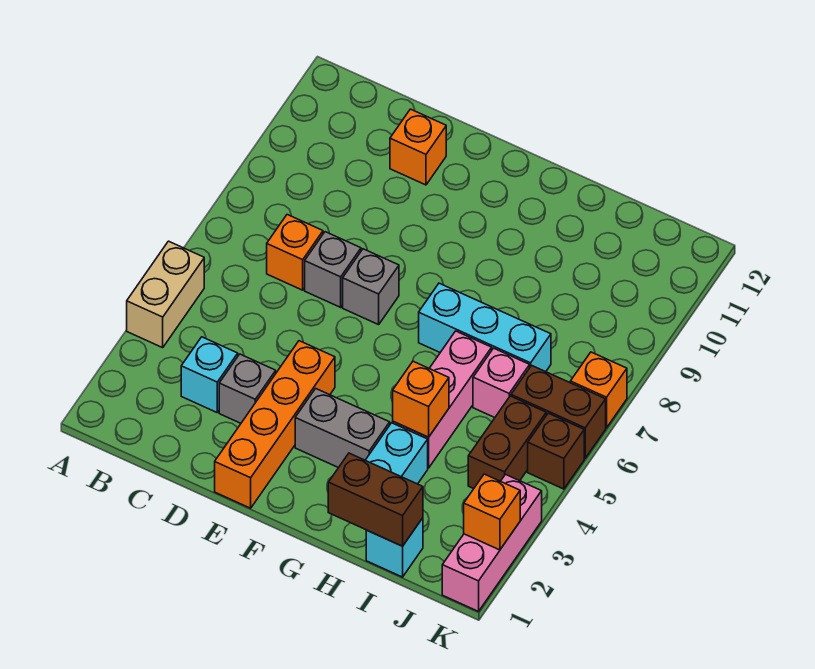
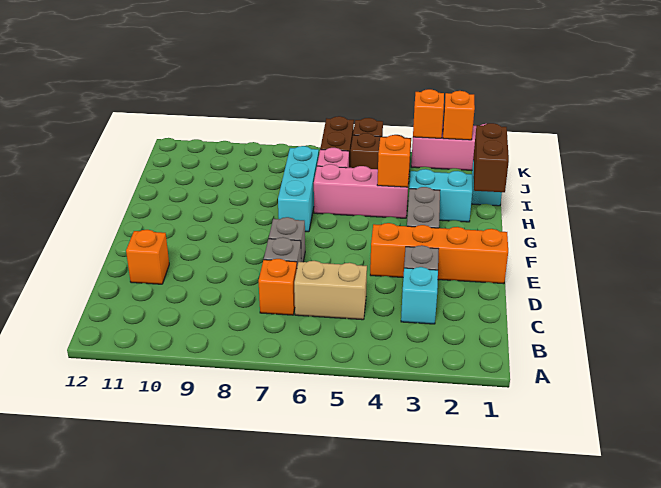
tan brick A4:A5 level 1 -> tan brick C5:C6 level 1
orange brick K7 level 1 -> orange brick K3 level 2

